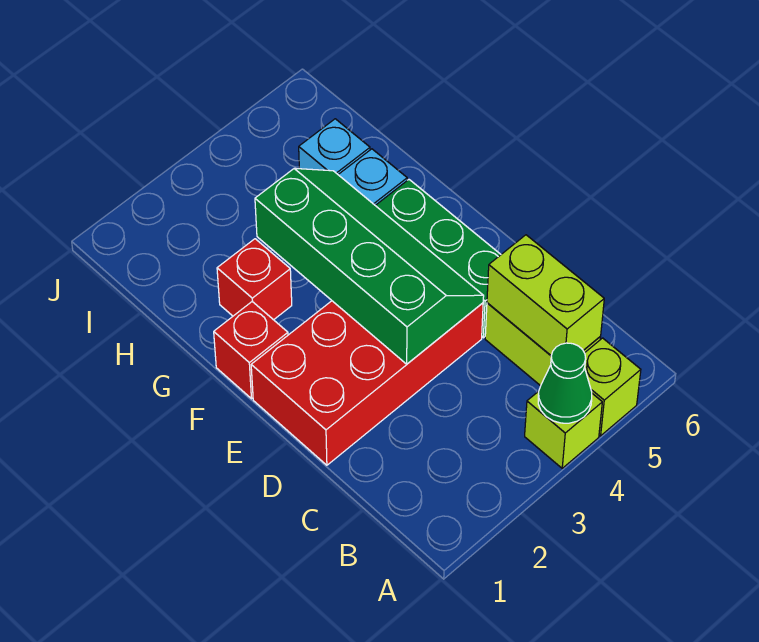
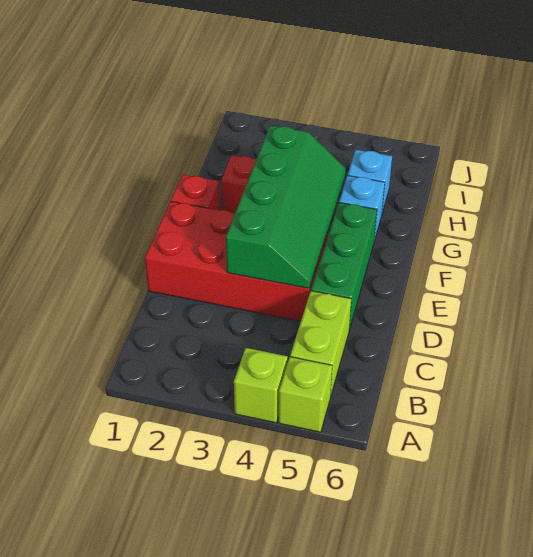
green cone A4 level 2 -> none
lime brick B5:C5 level 2 -> none

